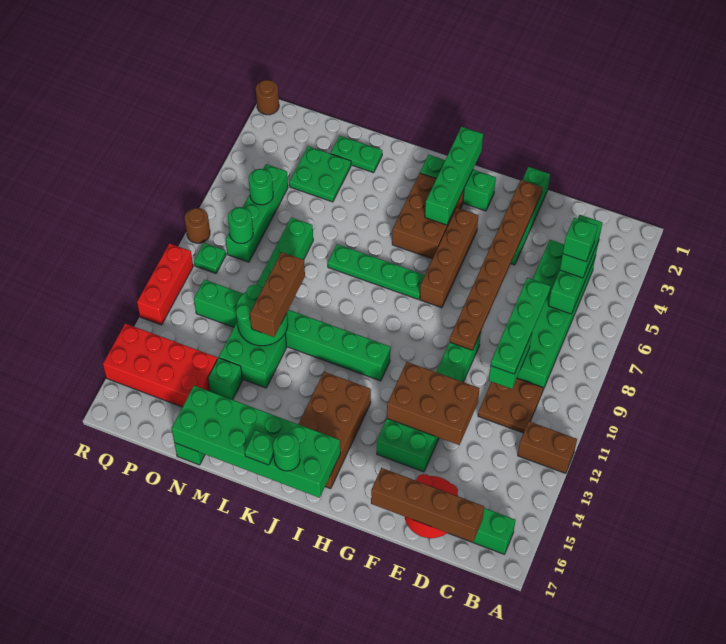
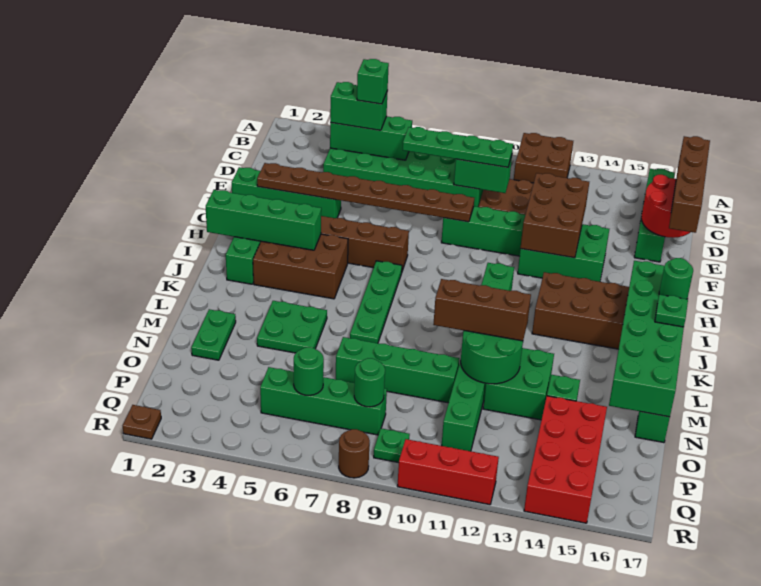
brown brick A12:B12 level 1 -> brown brick A11:B12 level 1
green plate N3:O4 level 1 -> green plate L4:M5 level 1
brown round brick R1 level 1 -> brown plate R1 level 1

